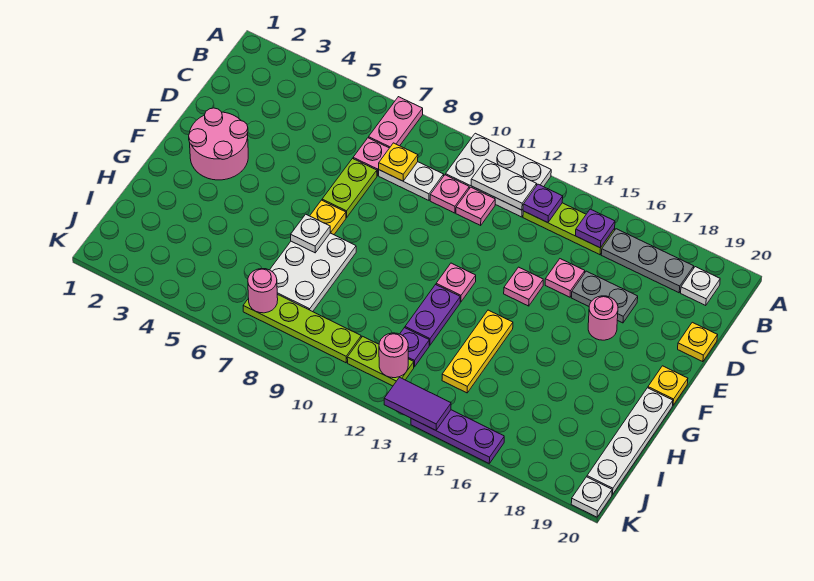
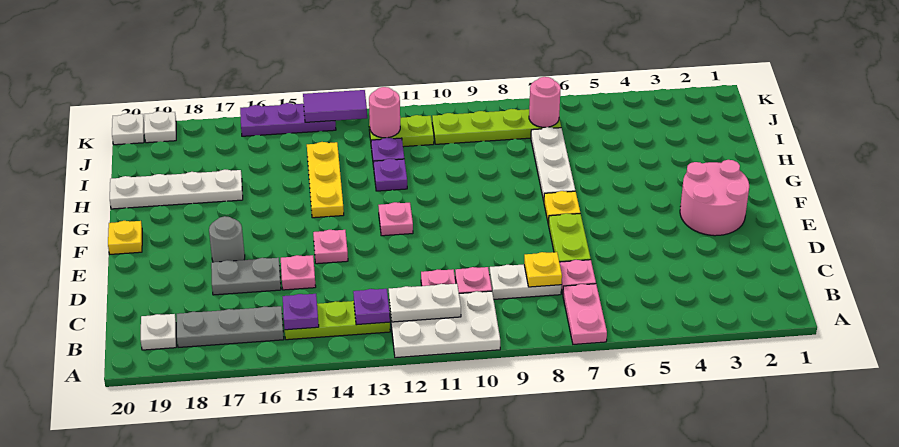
yellow plate D20 level 1 -> none
pink round brick E17 level 1 -> grey round brick E17 level 1
white plate G7:I8 level 1 -> white plate G7:I7 level 1
white plate G7 level 2 -> white plate K19 level 1
purple plate G12:H12 level 1 -> purple plate H12 level 1
white plate G20:J20 level 1 -> white plate H17:H20 level 1

